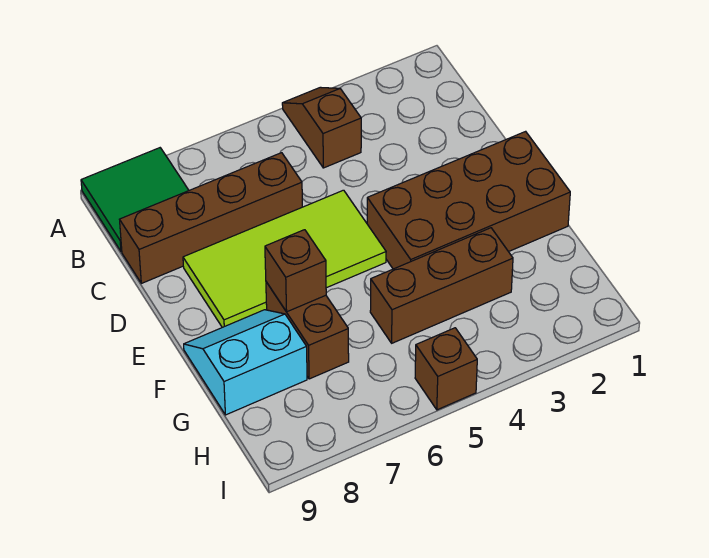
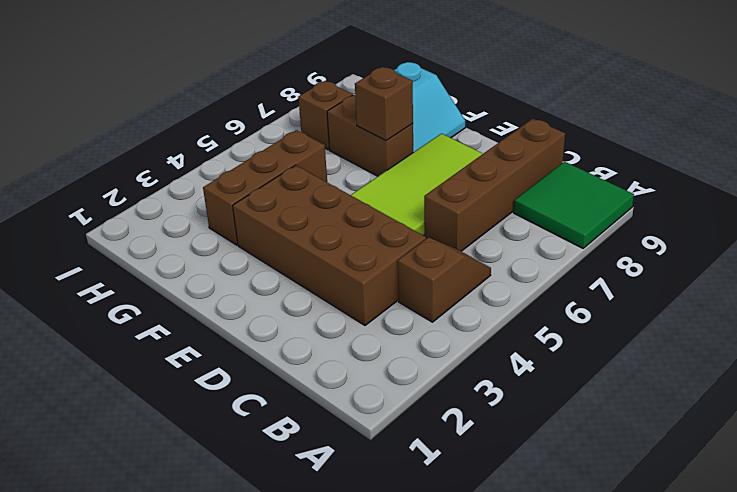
brown slope A4:B4 level 1 top B -> brown slope B4:B5 level 1 top 4
brown brick E1:F4 level 1 -> brown brick C3:F4 level 1
brown brick I5 level 1 -> brown brick H7 level 1

